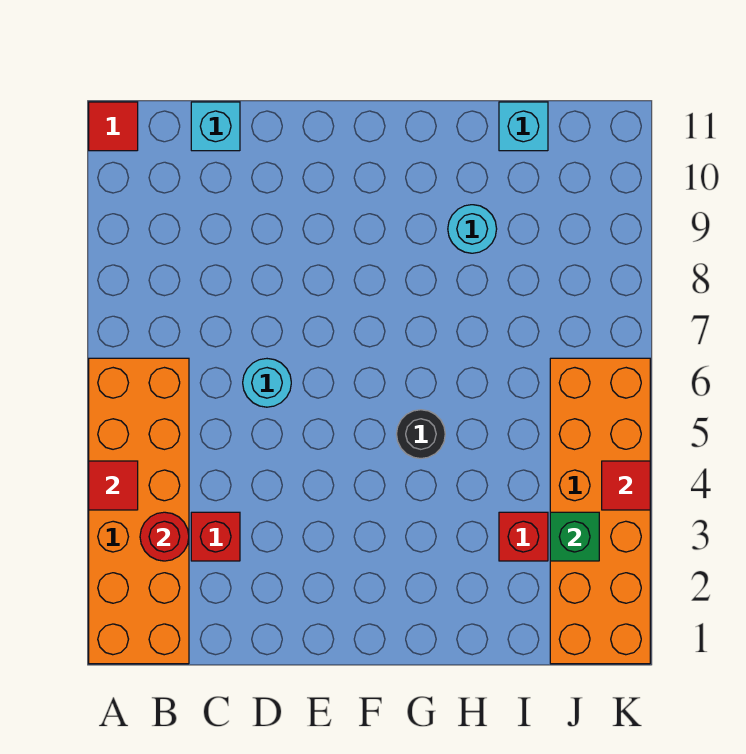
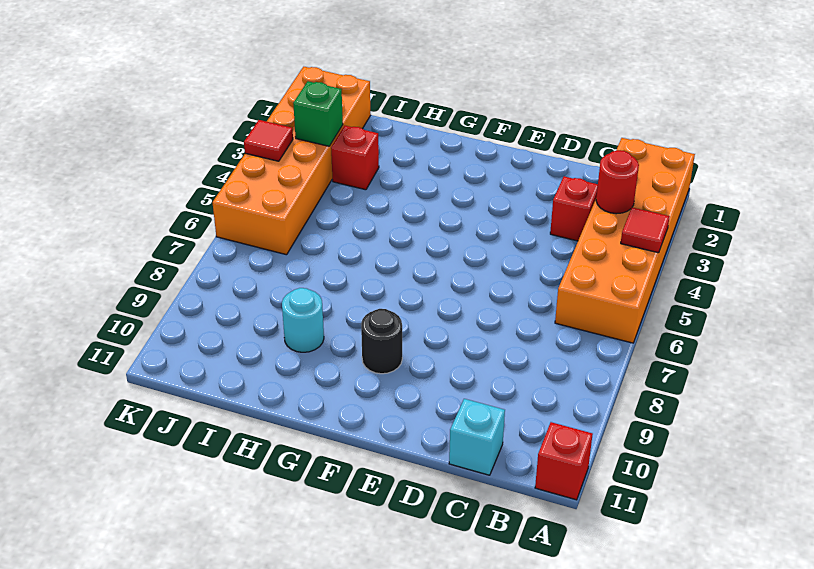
red tile A11 level 1 -> red brick A11 level 1
cyan round brick D6 level 1 -> none
black round brick G5 level 1 -> black round brick F9 level 1
cyan brick I11 level 1 -> none

